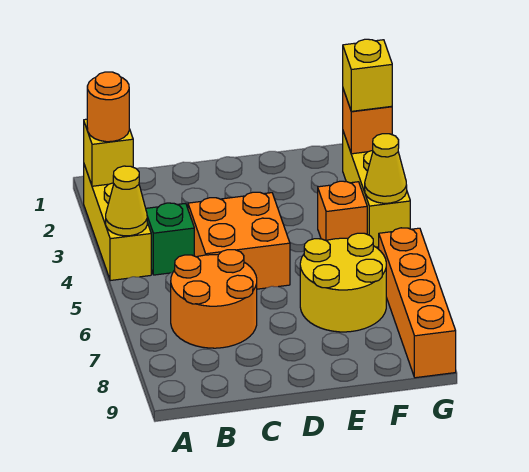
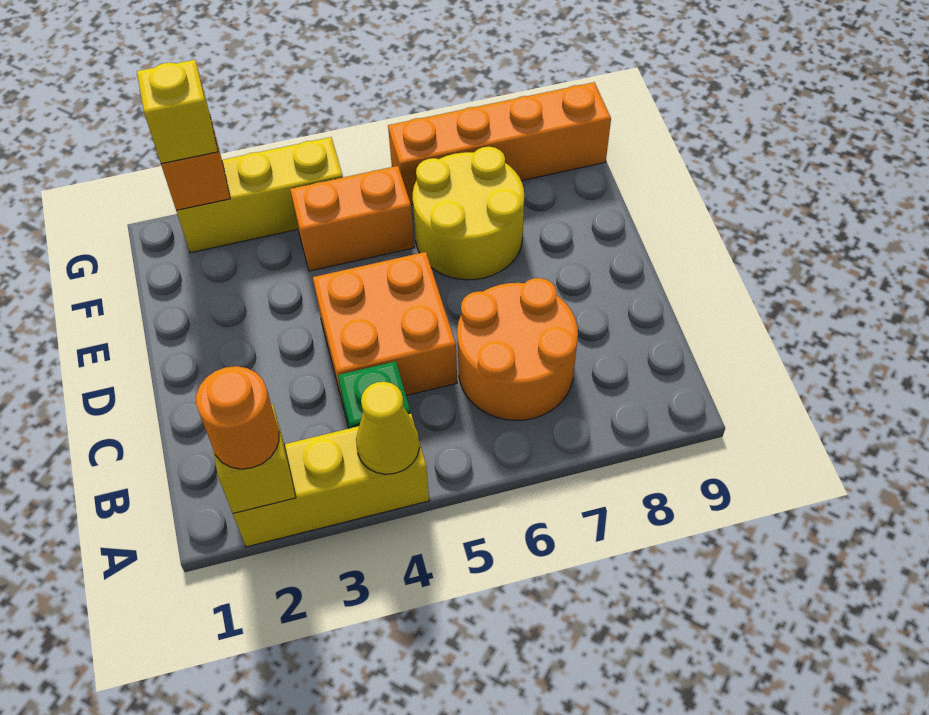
orange brick F4 level 1 -> orange brick F4:F5 level 1
yellow cone G4 level 2 -> none

